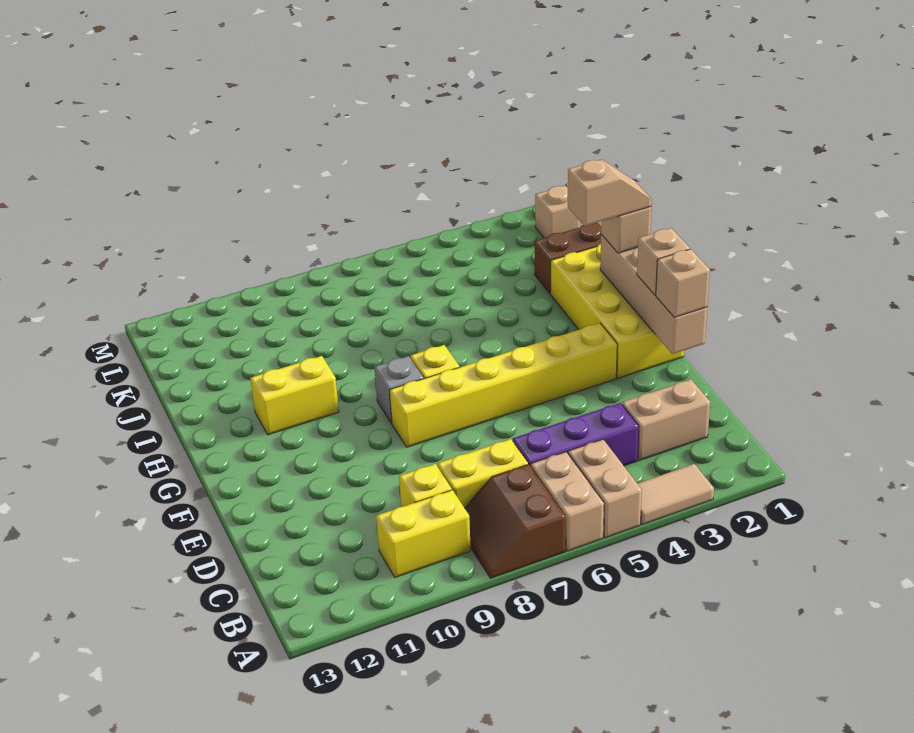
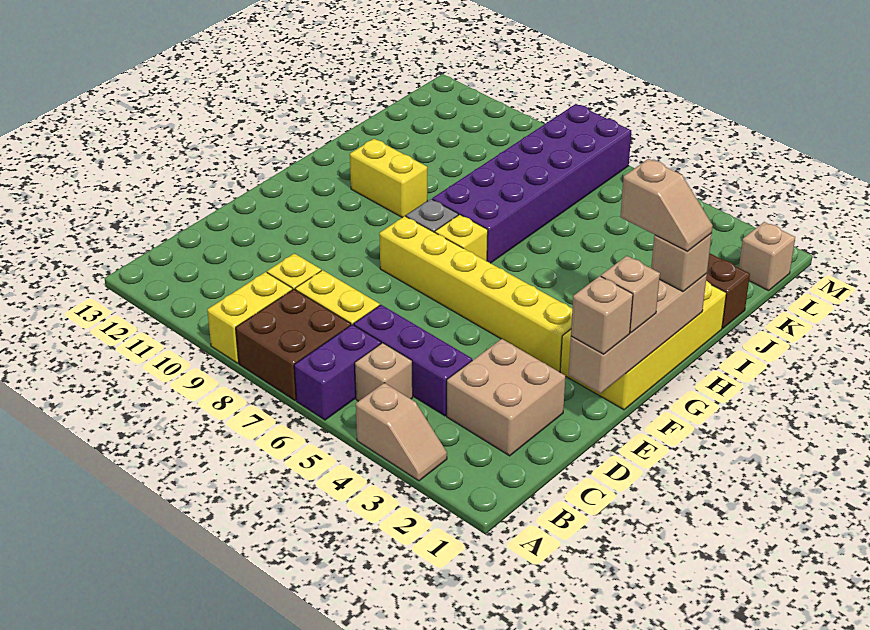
tan tile A3:A4 level 1 -> tan slope A3:A4 level 1 top 4
tan brick A5:B5 level 1 -> tan brick B5 level 1
tan brick A6:B6 level 1 -> purple brick A6:B6 level 1
brown slope A7:B8 level 1 top 7 -> brown brick A7:B8 level 1
yellow brick B9:B10 level 1 -> yellow brick A9:B9 level 1
tan brick C2:C3 level 1 -> tan brick C2:D3 level 1
none -> purple brick H7:M8 level 1

